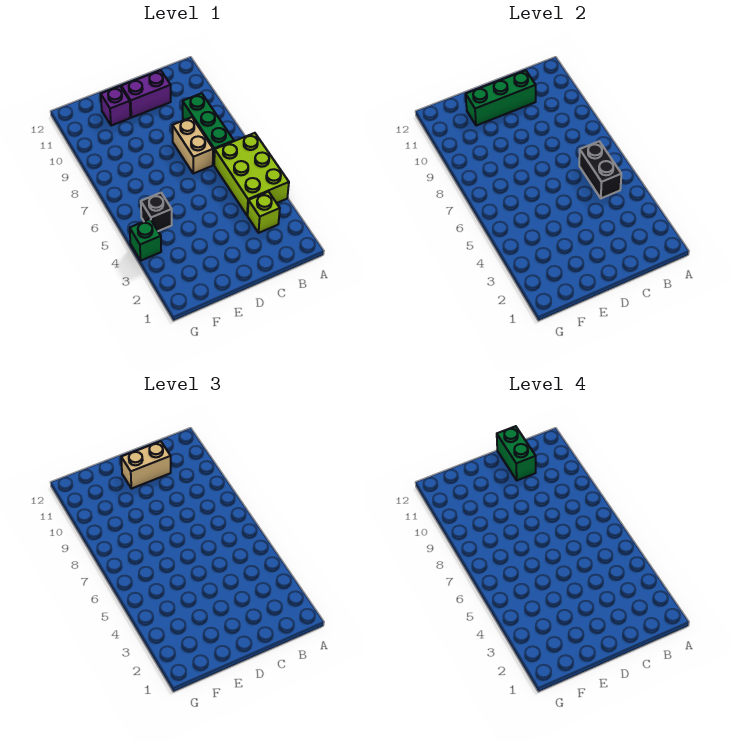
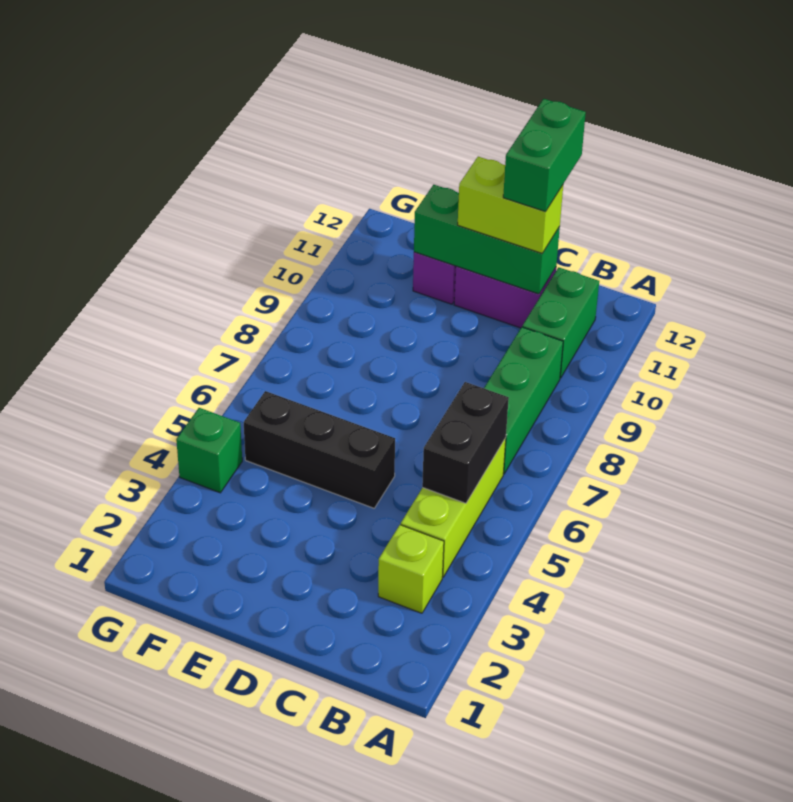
lime brick A4:B6 level 1 -> lime brick B4:B6 level 1
none -> green brick B10:B11 level 1
tan brick C7:C8 level 1 -> none
tan brick C11:D11 level 3 -> lime brick C11:D11 level 3
black brick F5 level 1 -> black brick D5:F5 level 1

